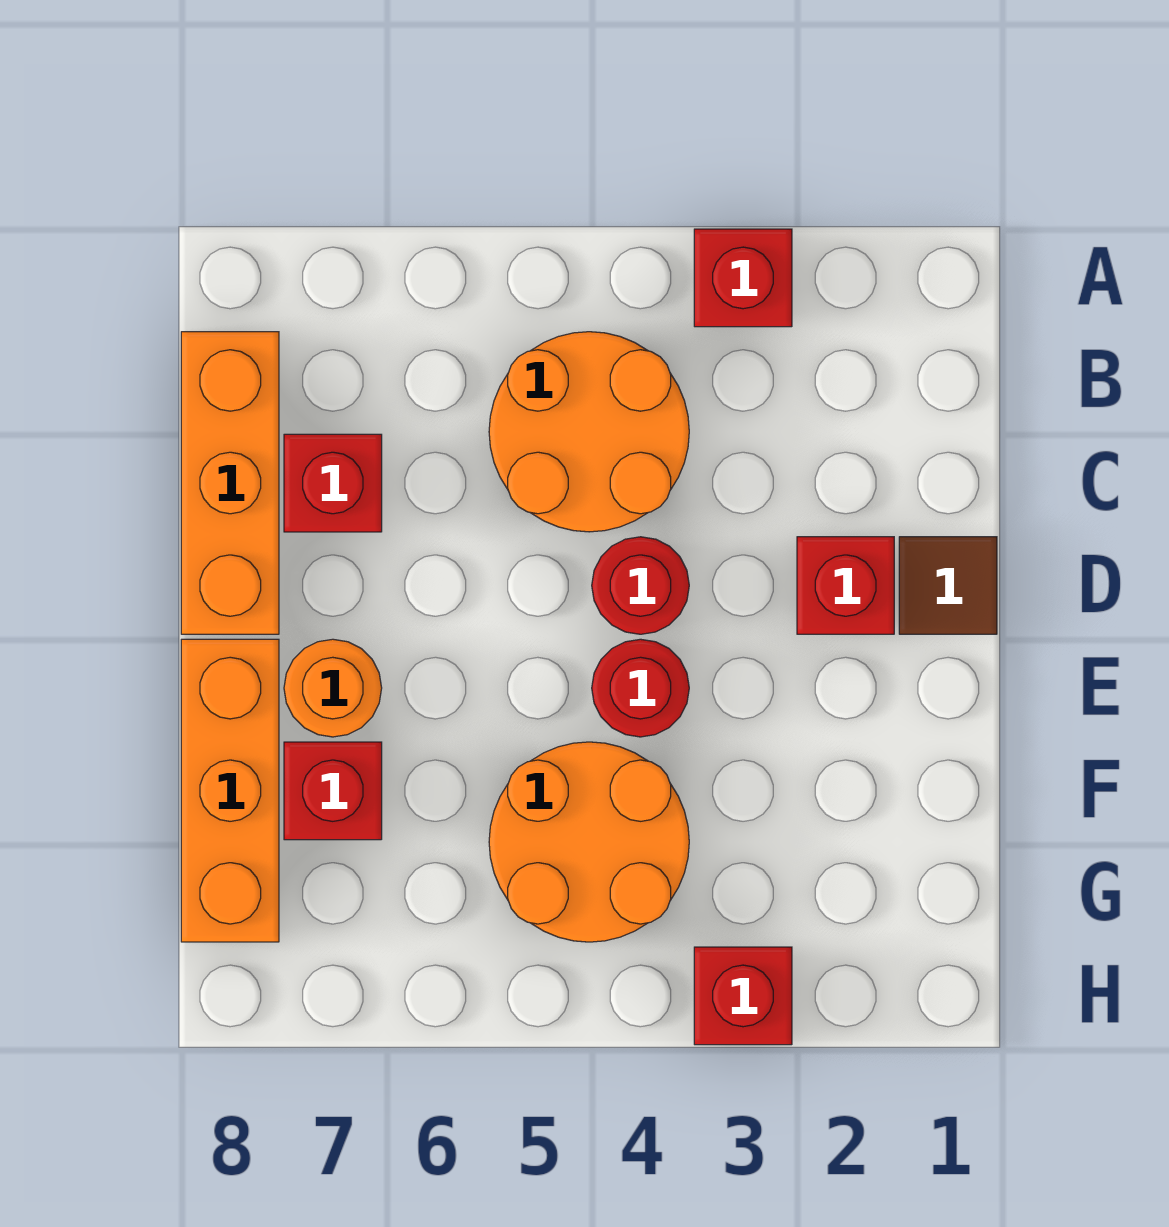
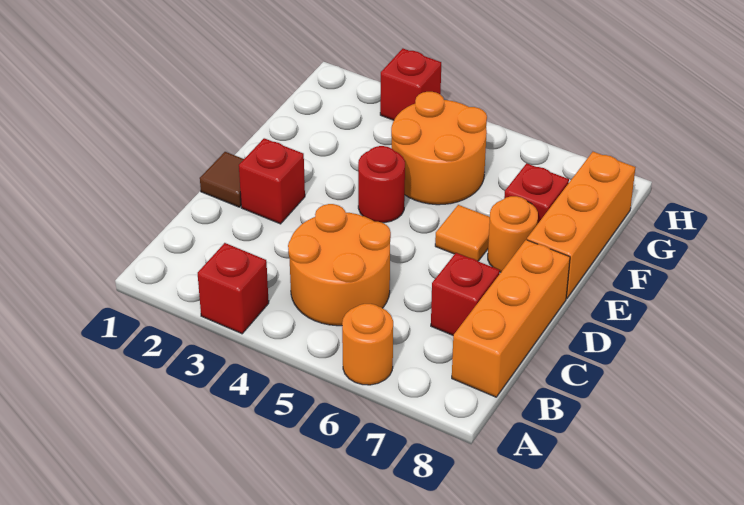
none -> orange round brick A6 level 1
red round brick D4 level 1 -> none
none -> orange tile E6 level 1

